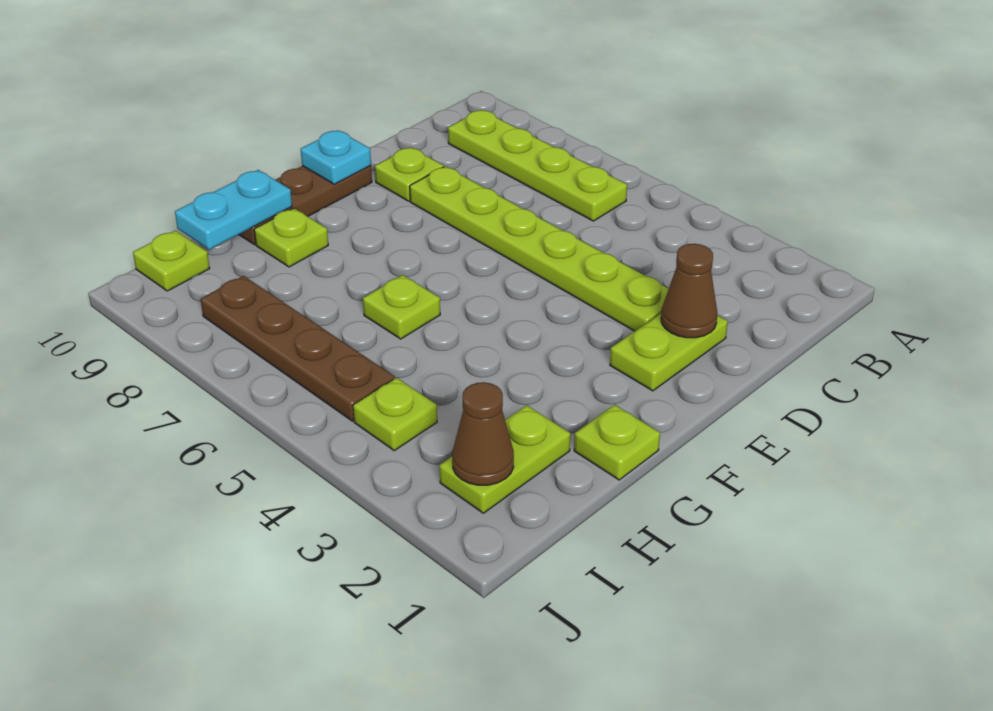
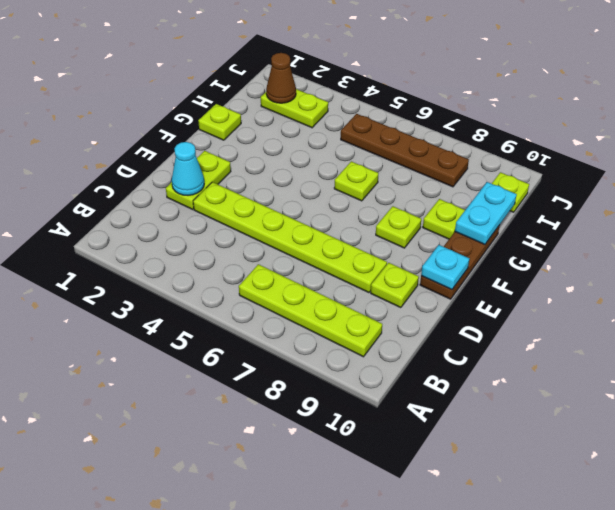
brown cone D2 level 2 -> cyan cone D2 level 2
lime plate H2:I2 level 1 -> lime plate I2:I3 level 1
lime plate I4 level 1 -> lime plate F8 level 1

